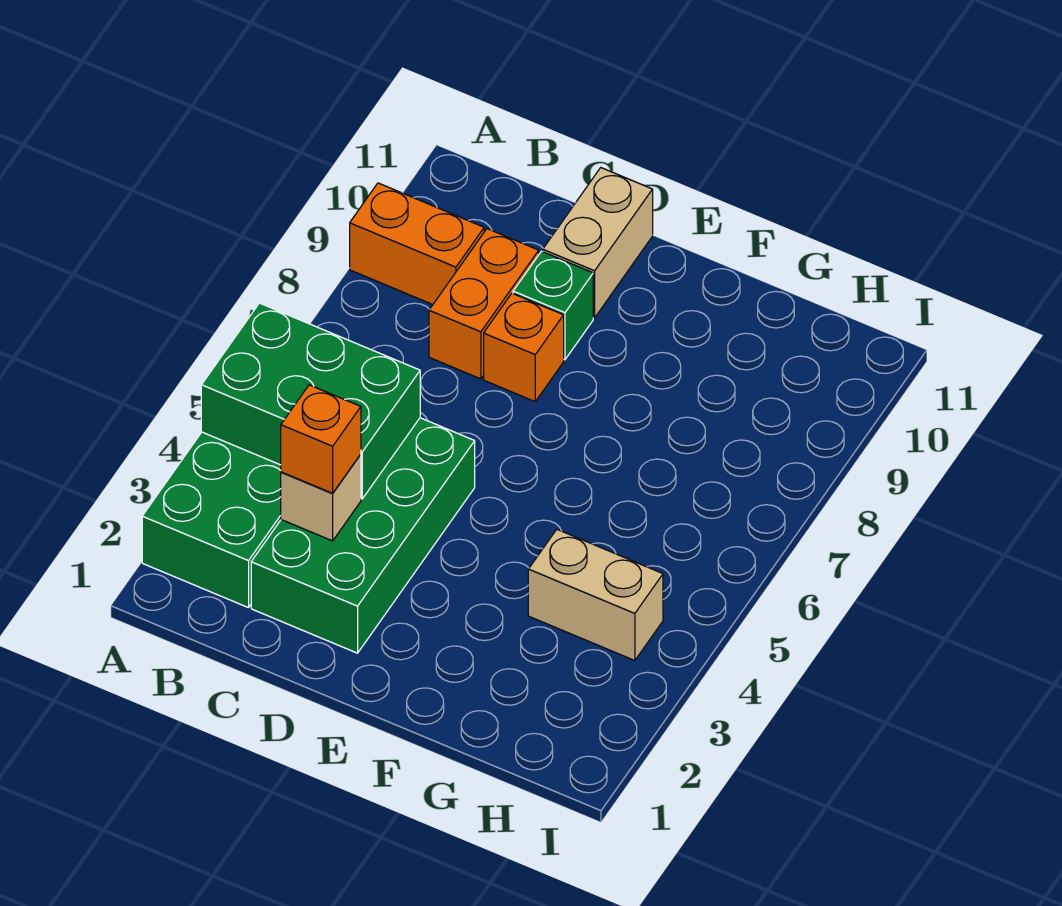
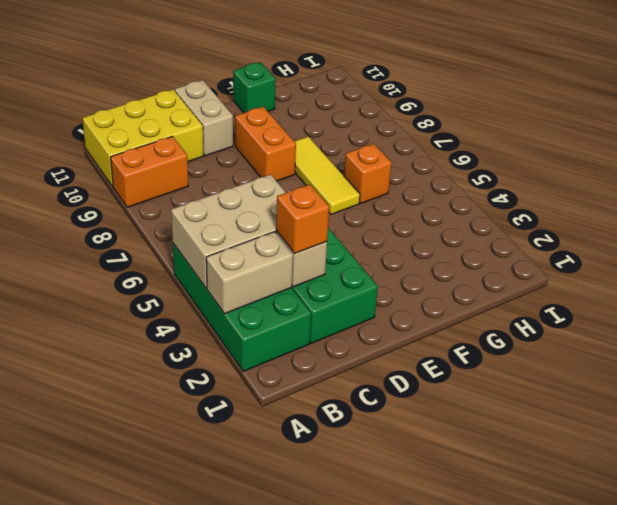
green brick A4:C5 level 2 -> tan brick A4:C5 level 2
none -> yellow brick A10:C11 level 1
orange brick C8:C9 level 1 -> orange brick E8:E9 level 1
orange brick D8 level 1 -> orange brick G6 level 1
green brick D9 level 1 -> green brick F11 level 1
none -> yellow tile F6:F8 level 1
tan brick G4:H4 level 1 -> tan brick A3:B3 level 2

